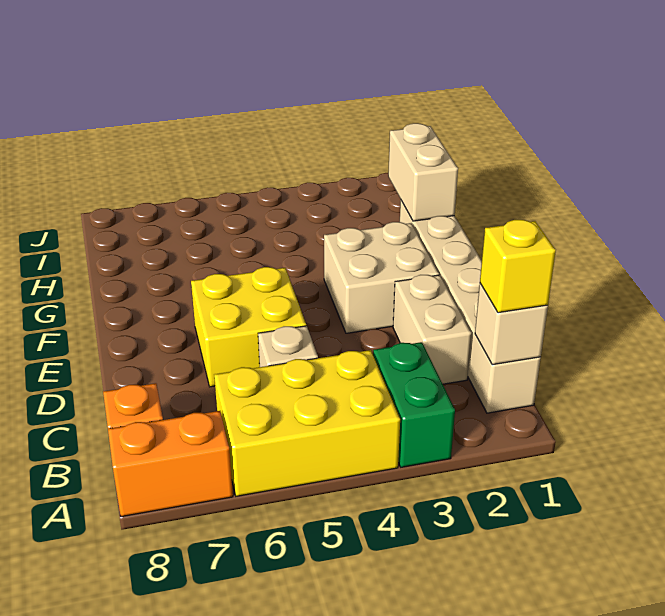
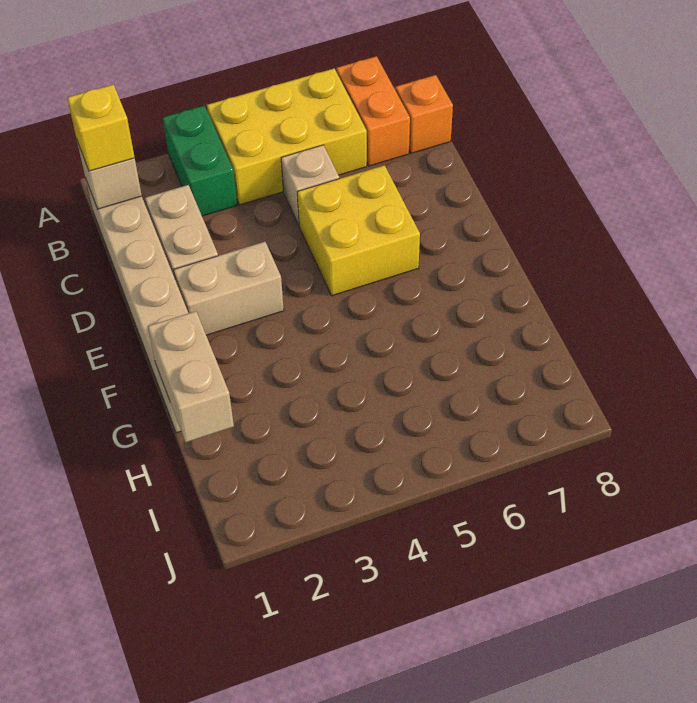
orange brick A7:A8 level 1 -> orange brick A7:B7 level 1
tan brick E2:F3 level 1 -> tan brick E2:E3 level 1

